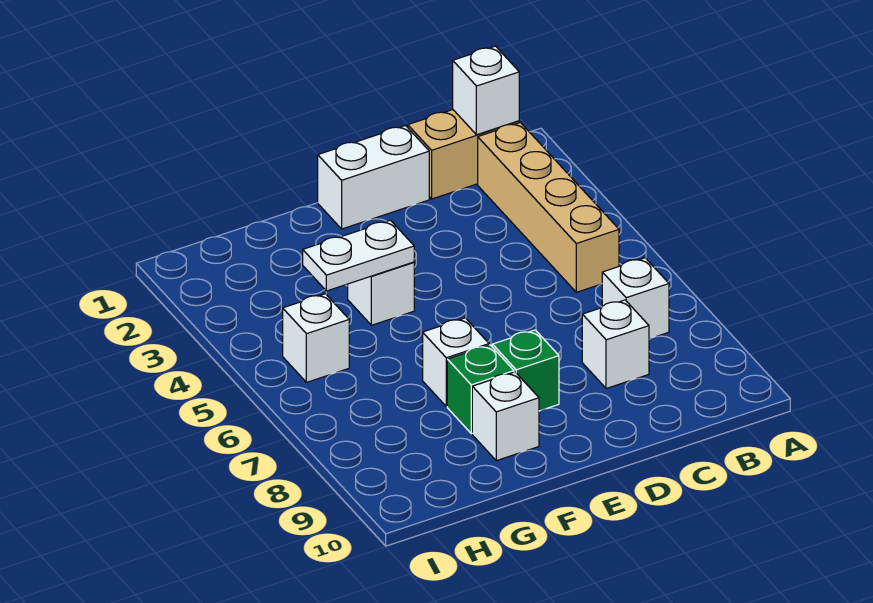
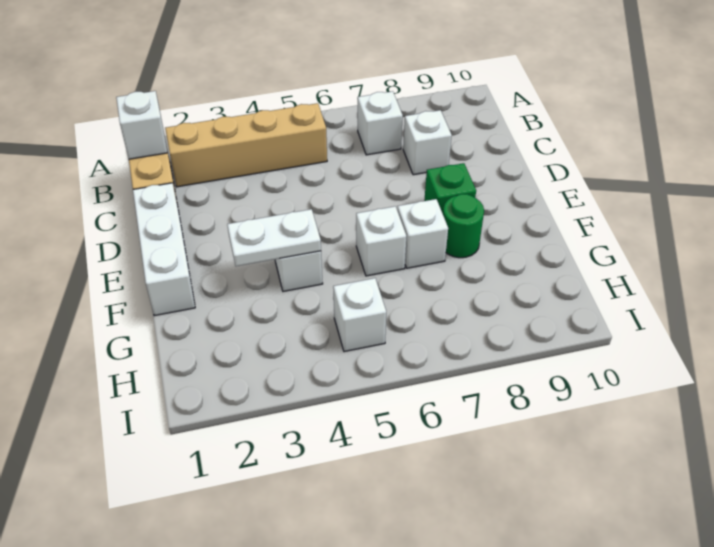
white brick D1:E1 level 1 -> white brick D1:F1 level 1
white plate F4:G4 level 2 -> white plate F3:F4 level 2
green brick F8 level 1 -> green round brick F8 level 1
white brick F9 level 1 -> white brick F6 level 1

